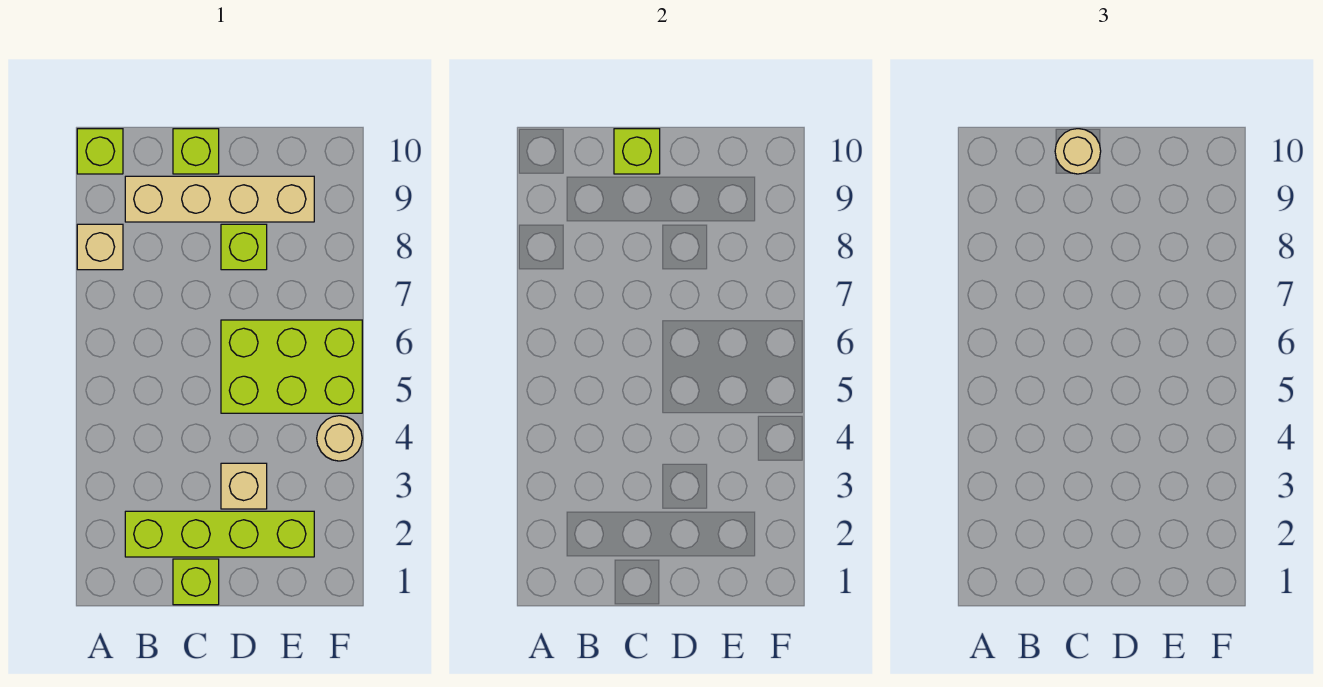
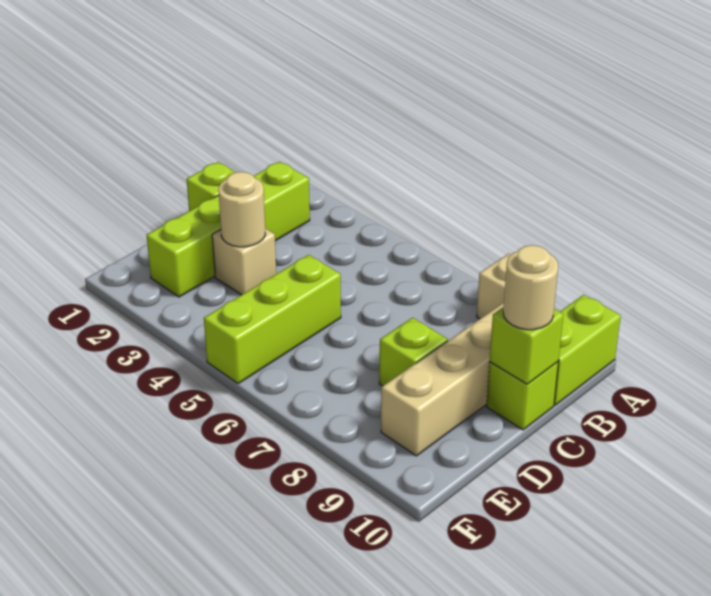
lime brick A10 level 1 -> lime brick A10:B10 level 1
lime brick D5:F6 level 1 -> lime brick D5:F5 level 1
tan round brick F4 level 1 -> tan round brick D3 level 2

